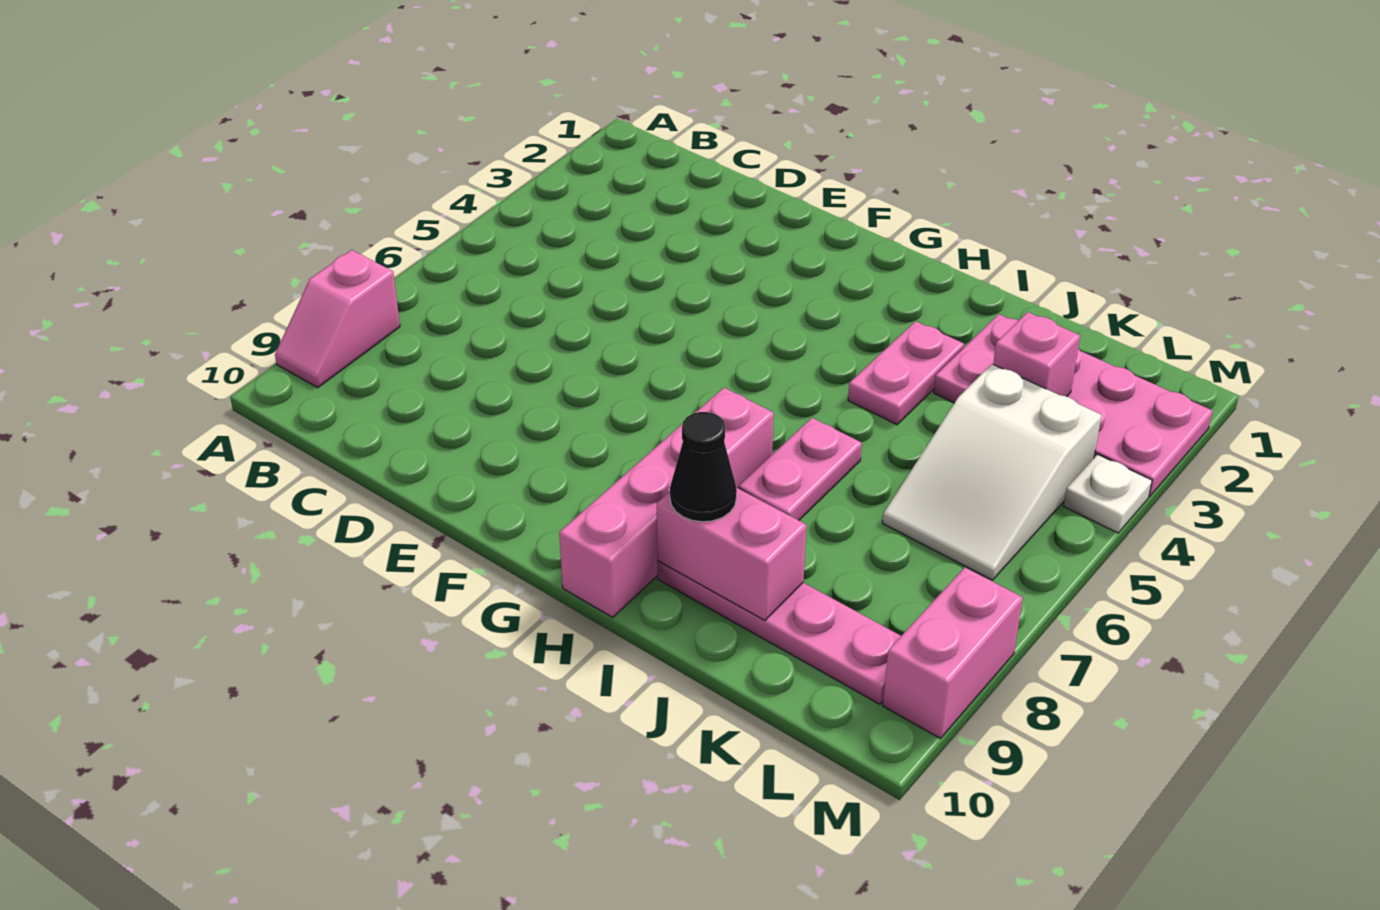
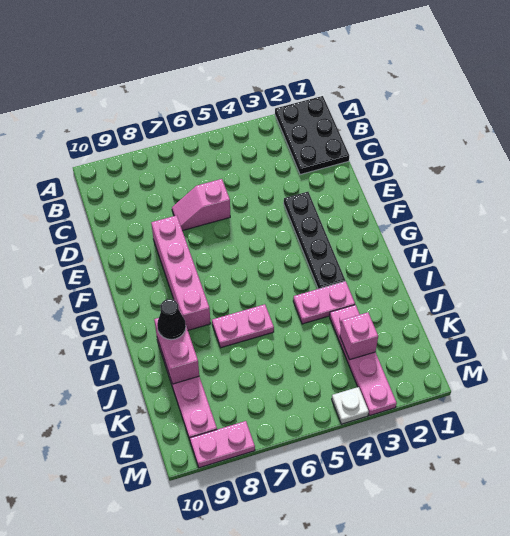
none -> black plate A1:C2 level 1
pink slope A8:A9 level 1 top 8 -> pink slope D6:D7 level 1 top 6
none -> black plate E3:H3 level 1
pink brick H7:H10 level 1 -> pink brick E8:H8 level 1
pink plate J2:M3 level 1 -> pink plate J3:M3 level 1
white slope K4:L6 level 1 top 4 -> none
pink brick M8:M9 level 1 -> pink plate M8:M9 level 1

